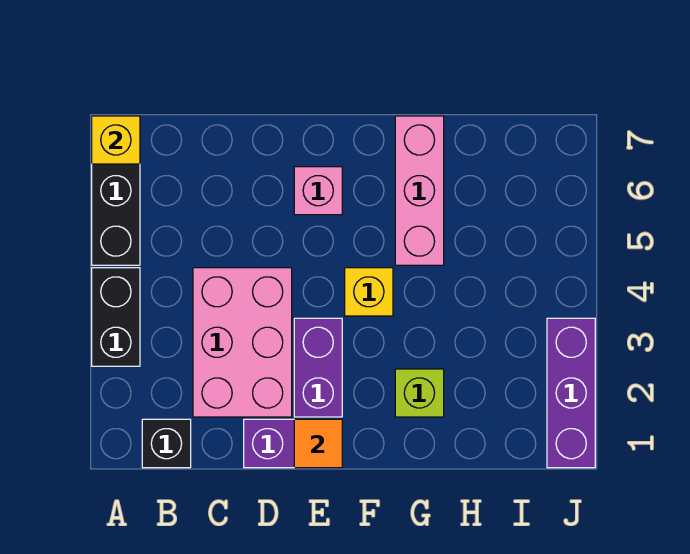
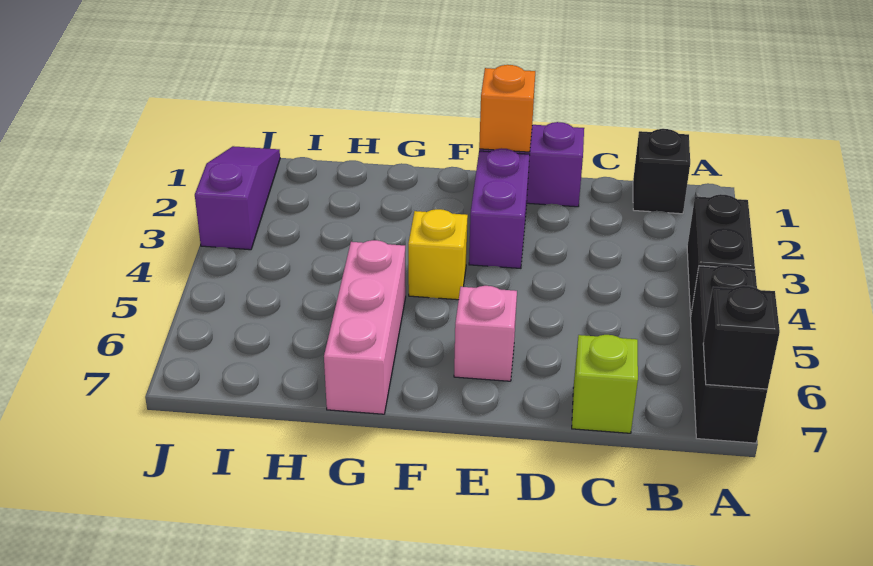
yellow brick A7 level 2 -> black brick A7 level 2
pink brick C2:D4 level 1 -> none
orange tile E1 level 2 -> orange brick E1 level 2
lime brick G2 level 1 -> lime brick C7 level 1
purple brick J1:J3 level 1 -> purple slope J1:J3 level 1 top 3

